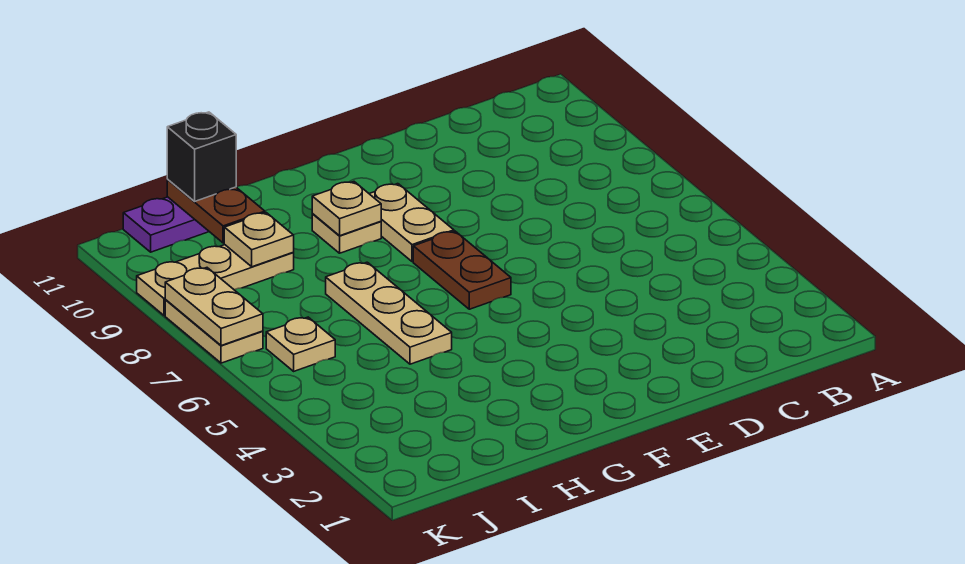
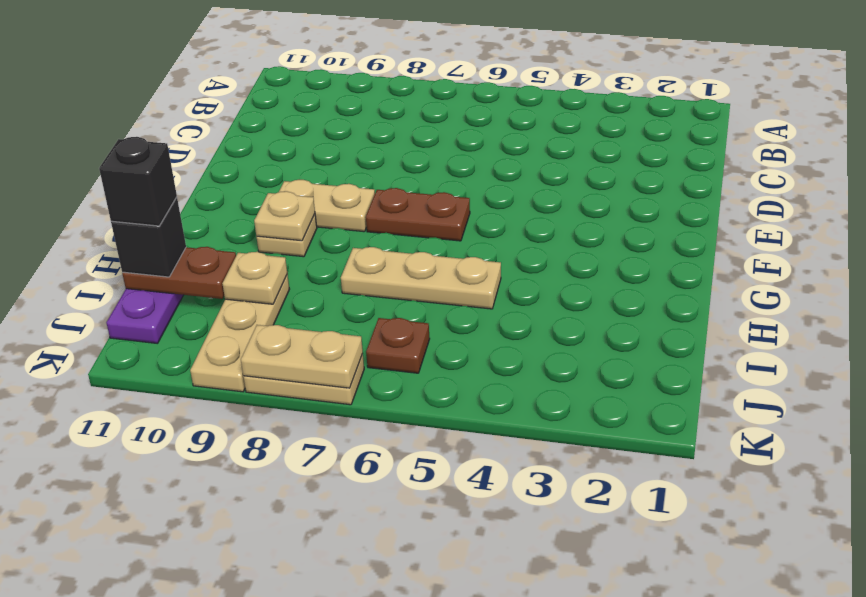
none -> black brick I11 level 4
tan plate J6 level 1 -> brown plate J6 level 1

